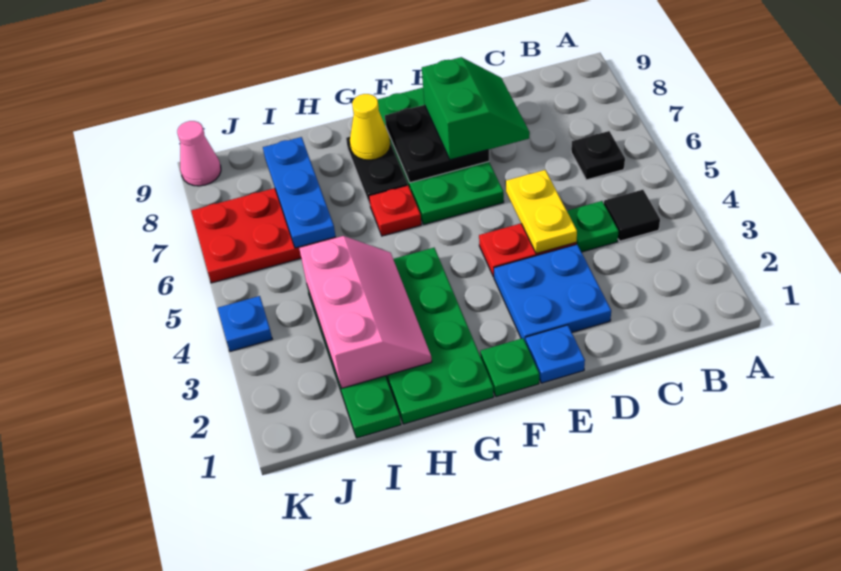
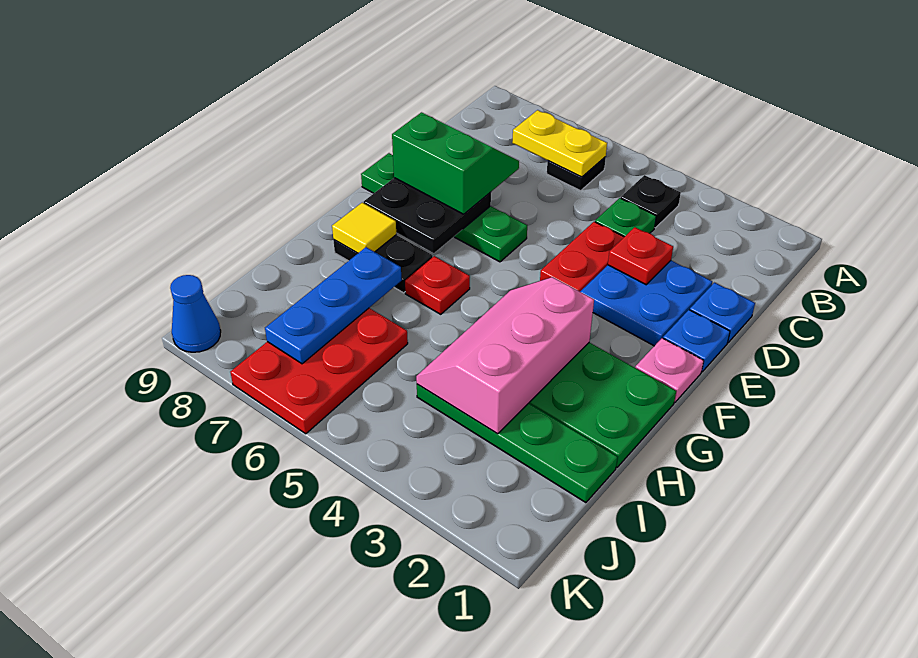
black tile B4 level 1 -> black plate B4 level 1
none -> red plate D3 level 2
yellow plate D4:D5 level 2 -> yellow plate B6:B7 level 2
green plate E6:F9 level 1 -> green plate E6:E9 level 1
green plate F1 level 1 -> pink plate F1 level 1
yellow cone G8 level 2 -> yellow tile G8 level 2
pink slope H2:I4 level 2 top I -> pink slope G3:I4 level 2 top 3
blue plate I6:I8 level 2 -> blue plate H7:J7 level 2
blue plate K4 level 1 -> blue plate D1 level 1
pink cone K9 level 1 -> blue cone K9 level 1

